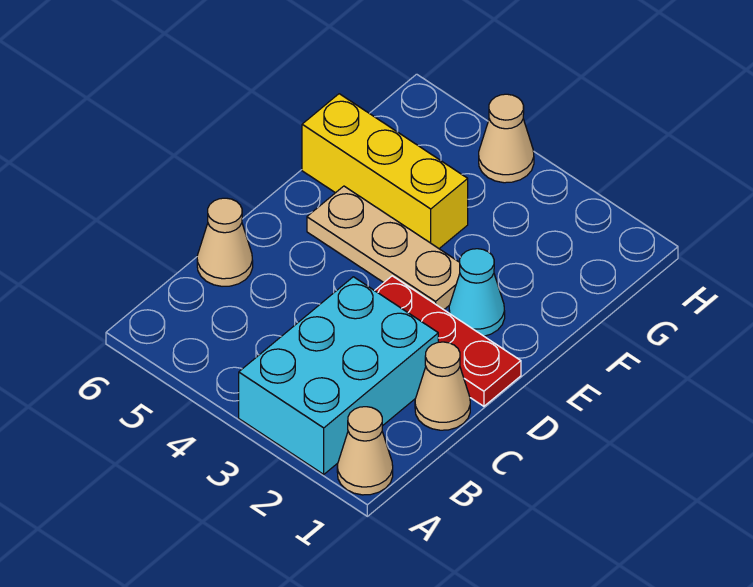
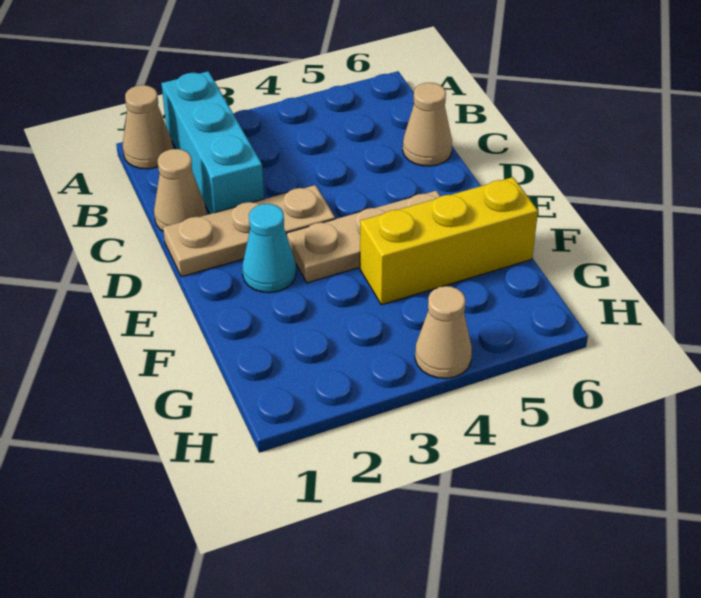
cyan brick A2:C3 level 1 -> cyan brick A2:C2 level 1
red plate D1:D3 level 1 -> tan plate D1:D3 level 1

